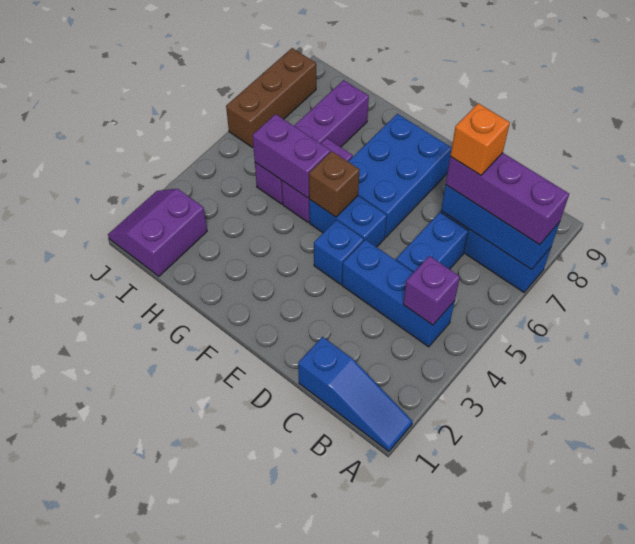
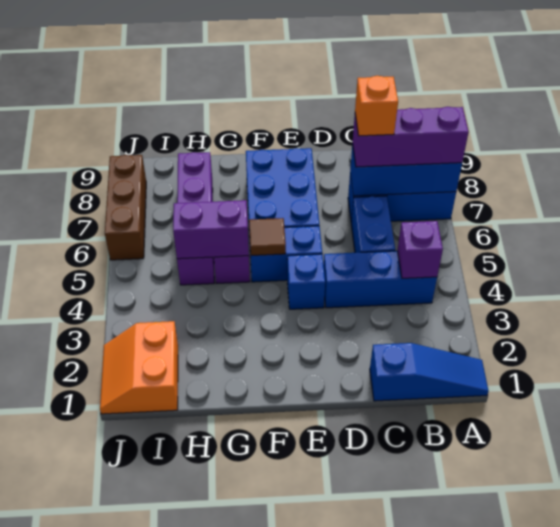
brown brick F5 level 2 -> brown tile F5 level 2
purple slope I1:J2 level 1 top I -> orange slope I1:J2 level 1 top I

